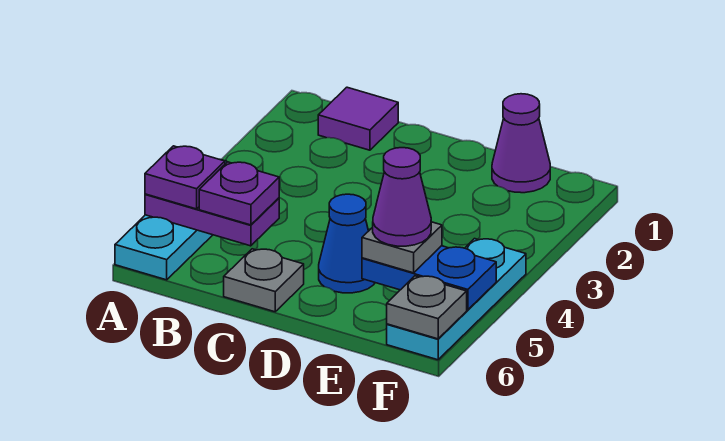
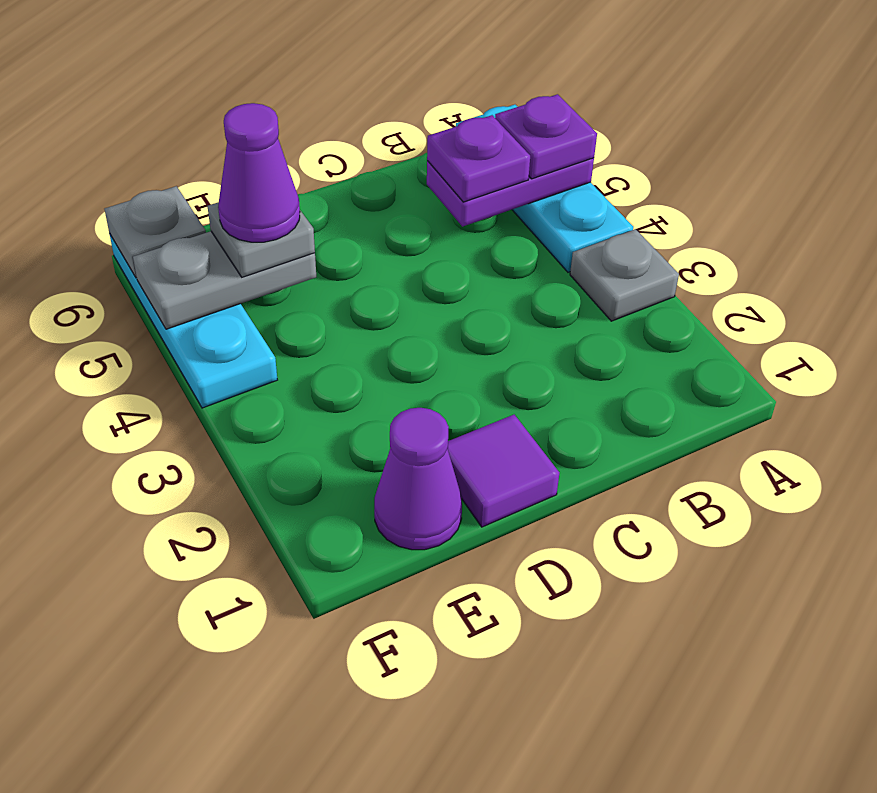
purple tile B1 level 1 -> purple tile D1 level 1
grey plate C6 level 1 -> grey plate A3 level 1
blue cone D5 level 1 -> none
blue plate E5:F5 level 2 -> grey plate E5:F5 level 2

